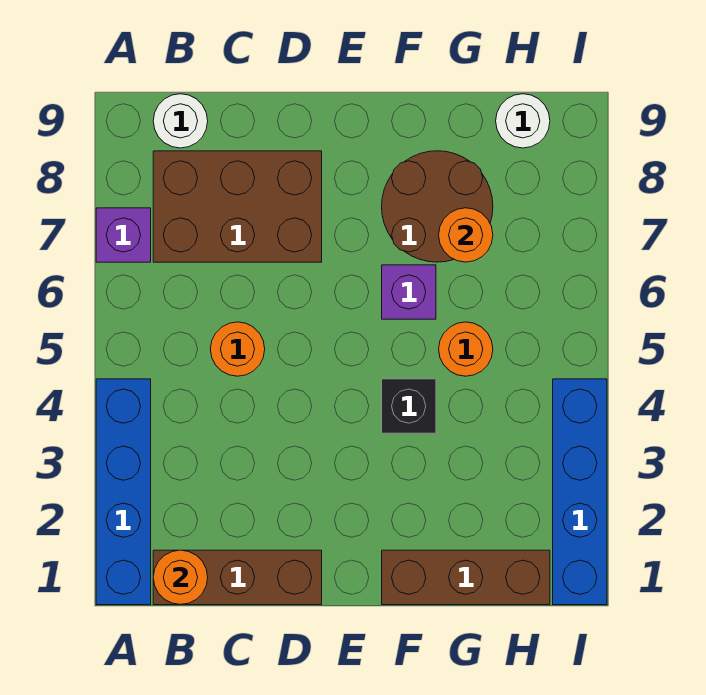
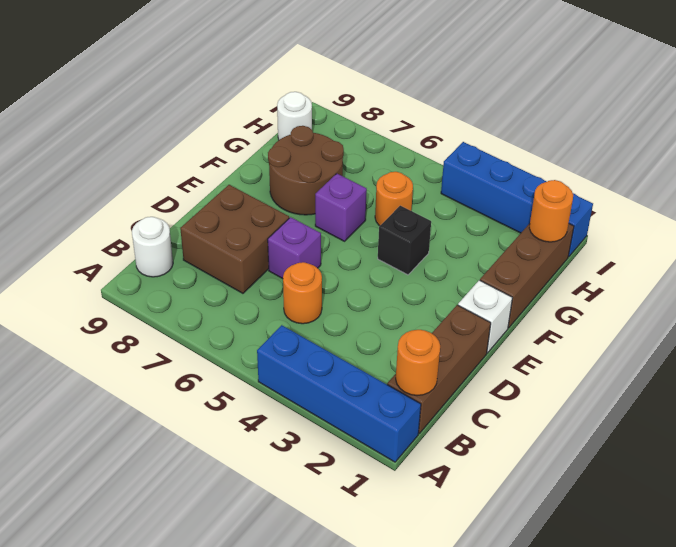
purple brick A7 level 1 -> purple brick D6 level 1
brown brick B7:D8 level 1 -> brown brick C7:D8 level 1
none -> white brick E1 level 1
orange round brick G7 level 2 -> orange round brick H1 level 2

